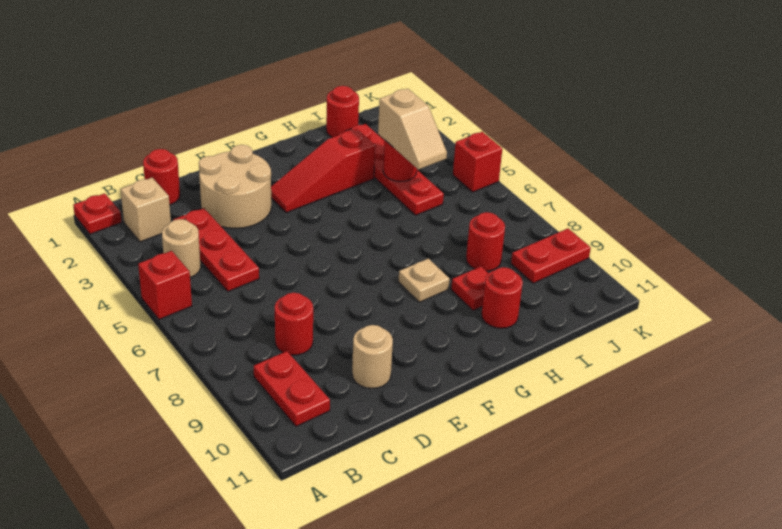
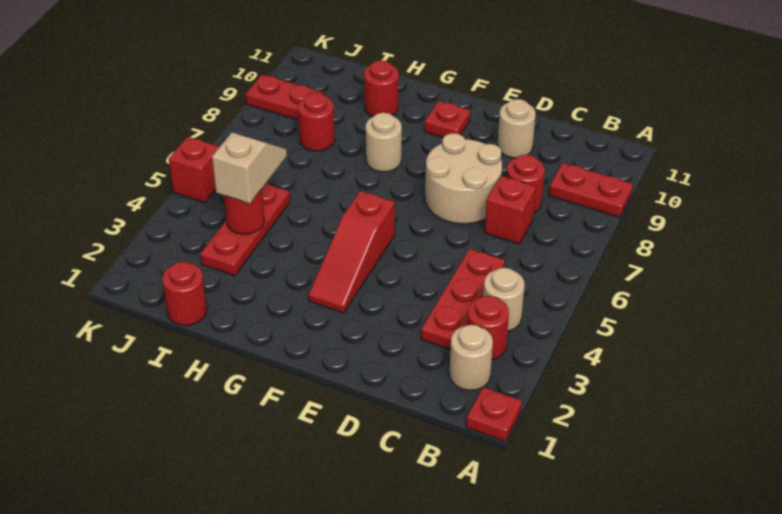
red brick A5 level 1 -> red brick C7 level 1
tan brick B2 level 1 -> tan round brick B2 level 1
red plate B9:B10 level 1 -> red plate A9:B9 level 1
red round brick C1 level 1 -> red round brick B3 level 1
tan round brick D2:E3 level 1 -> tan round brick D7:E8 level 1
red slope F3:H3 level 1 top H -> red slope F3:F5 level 1 top 5
tan plate G8 level 1 -> tan round brick G8 level 1
red plate H9 level 1 -> red plate F10 level 1
red plate I2:I5 level 1 -> red plate I3:I5 level 1

